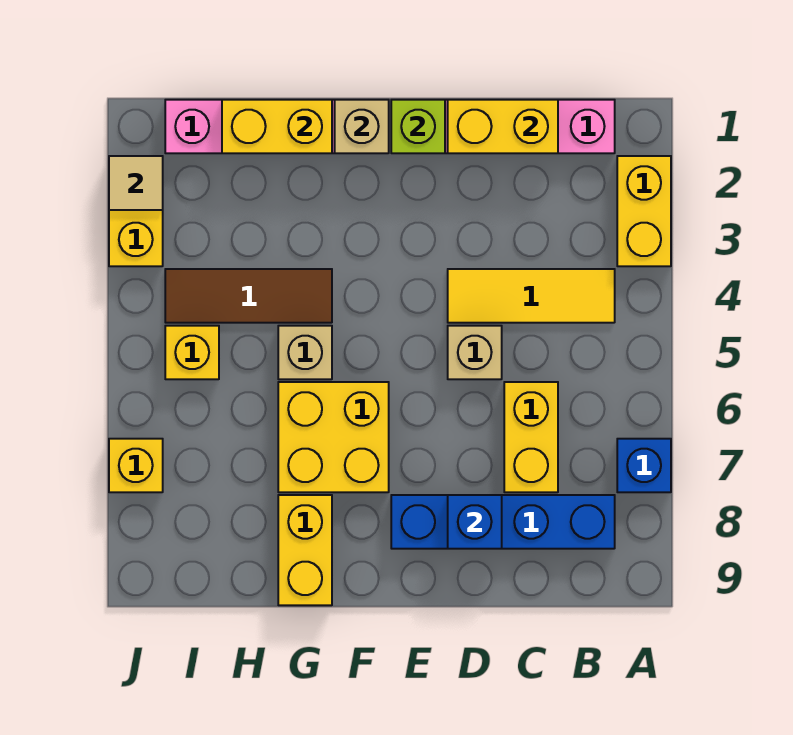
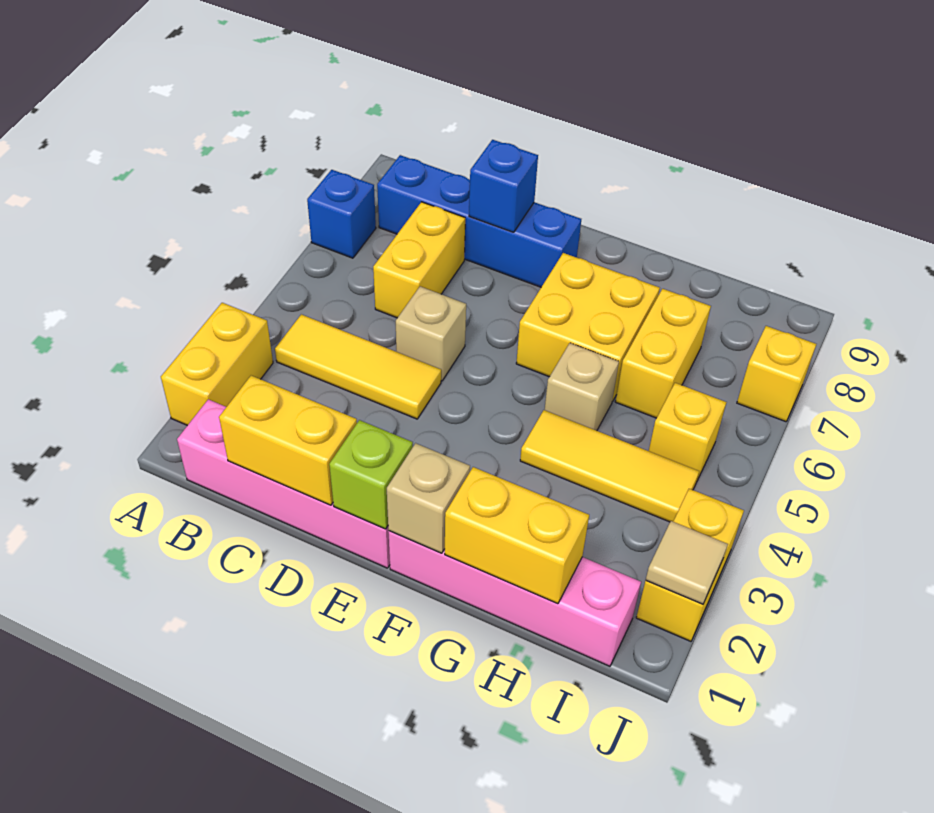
brown tile G4:I4 level 1 -> yellow tile G4:I4 level 1
yellow brick G8:G9 level 1 -> yellow brick H6:H7 level 1

